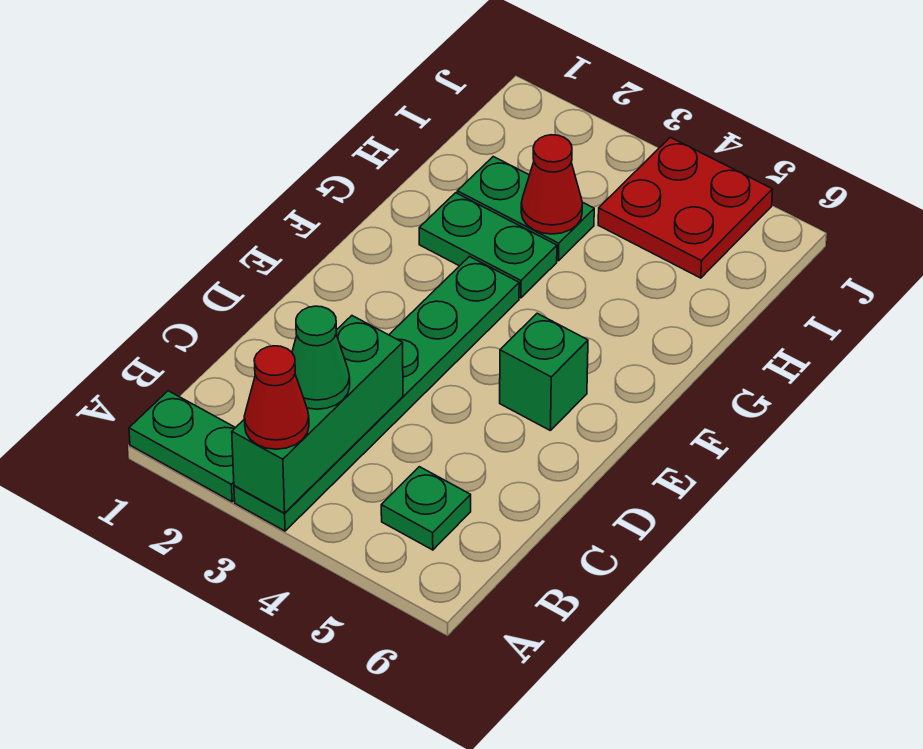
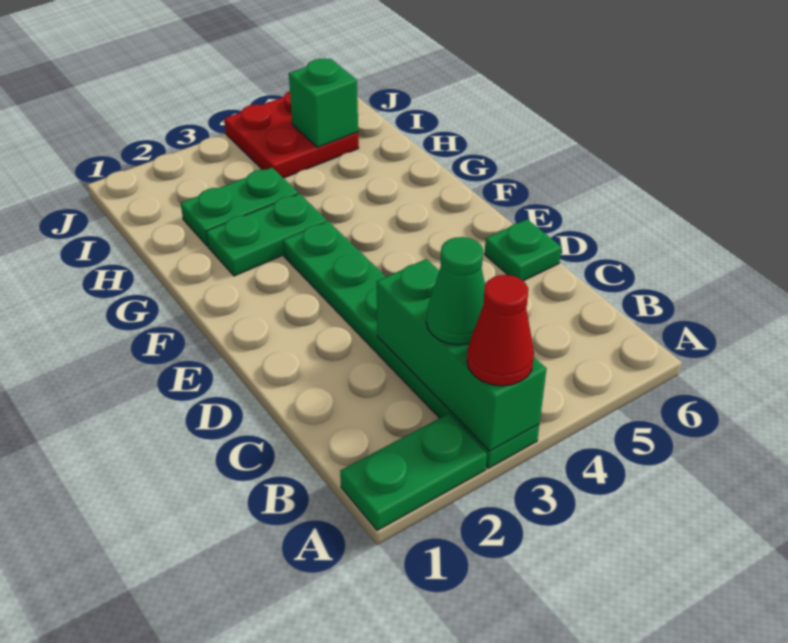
green plate B5 level 1 -> green plate D6 level 1
green brick E5 level 1 -> green brick I5 level 2
red cone H3 level 2 -> none

